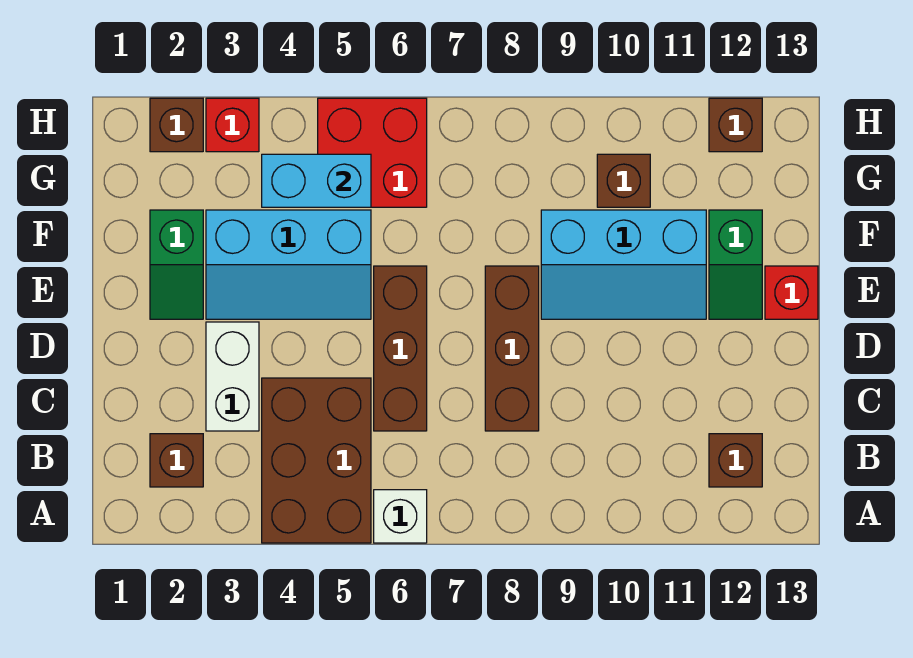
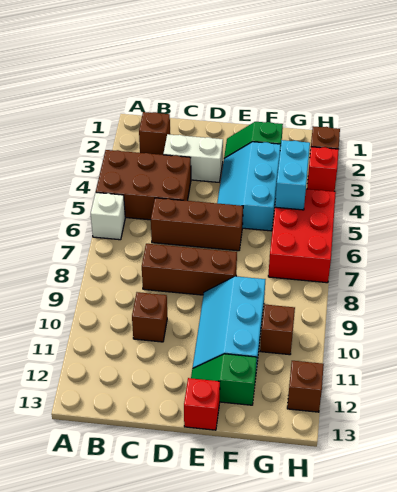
brown brick B12 level 1 -> brown brick C10 level 1
red brick G5:H6 level 1 -> red brick G5:H7 level 1

